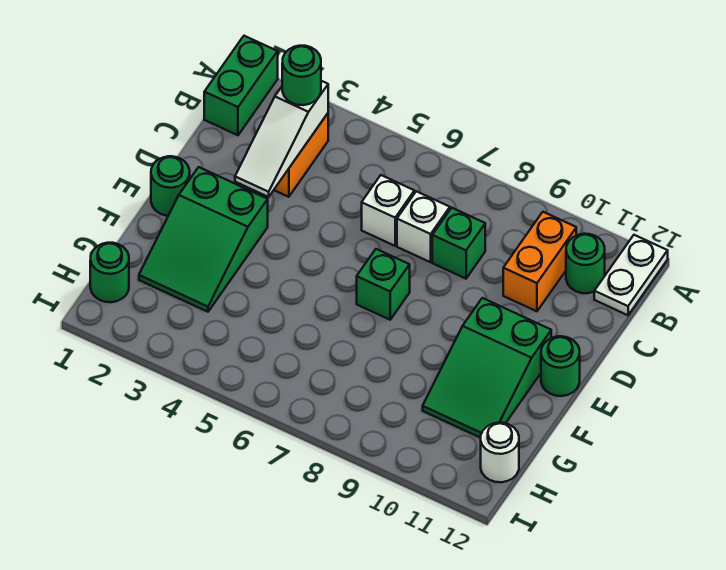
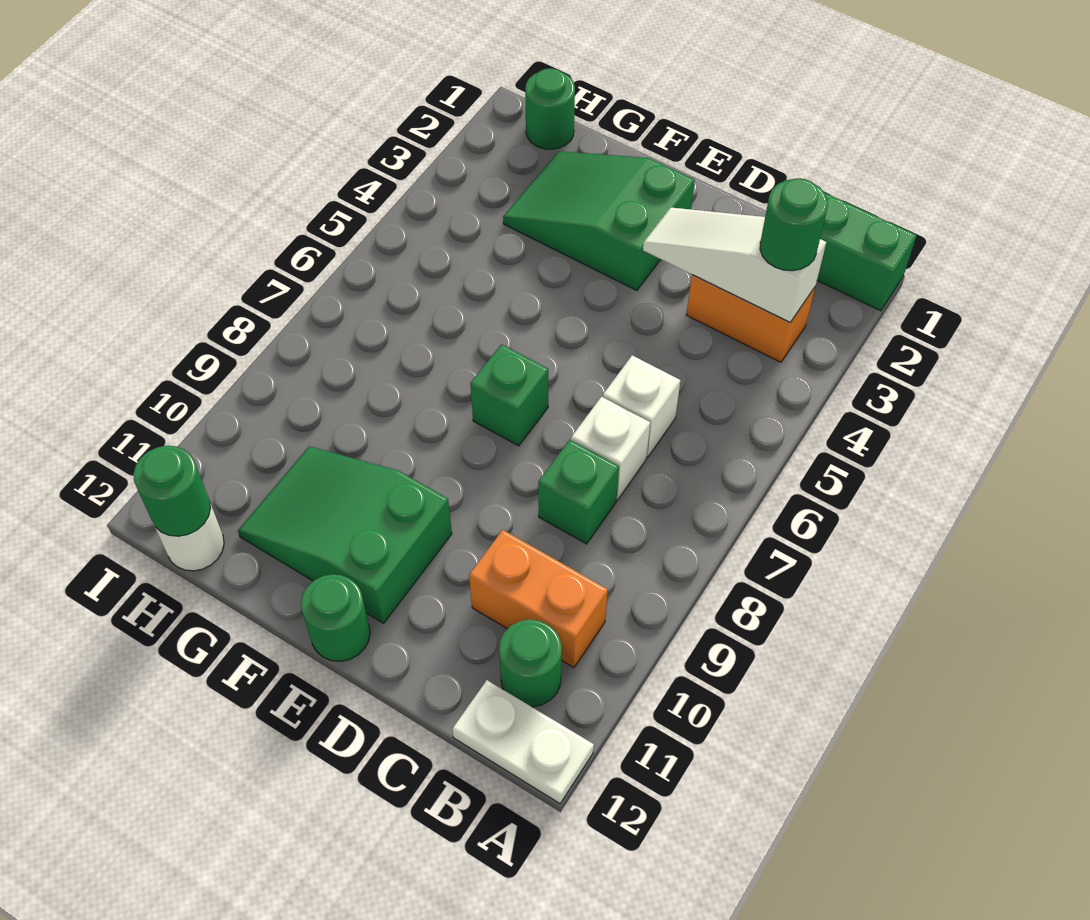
green round brick E1 level 1 -> green round brick H12 level 2

